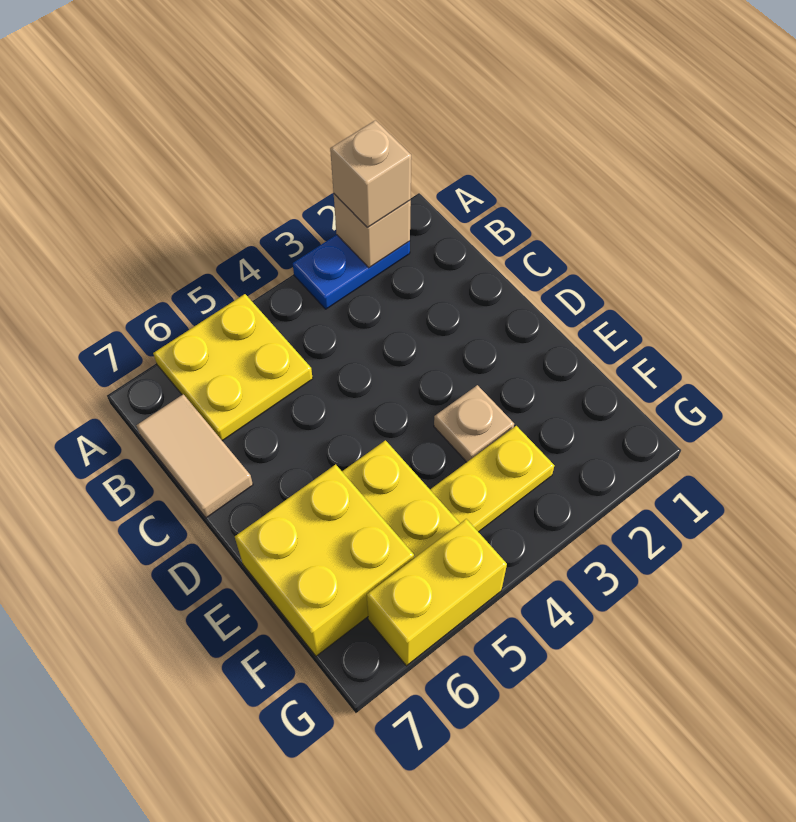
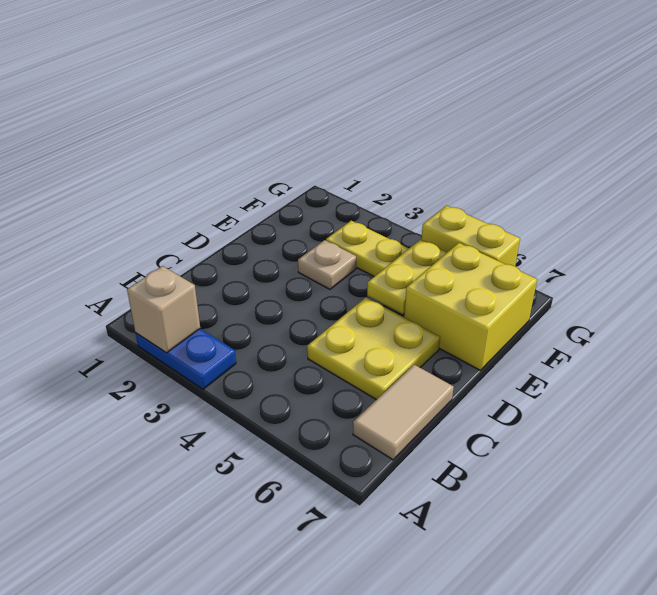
tan brick A2 level 3 -> none
yellow plate A5:B6 level 1 -> yellow plate C5:D6 level 1

